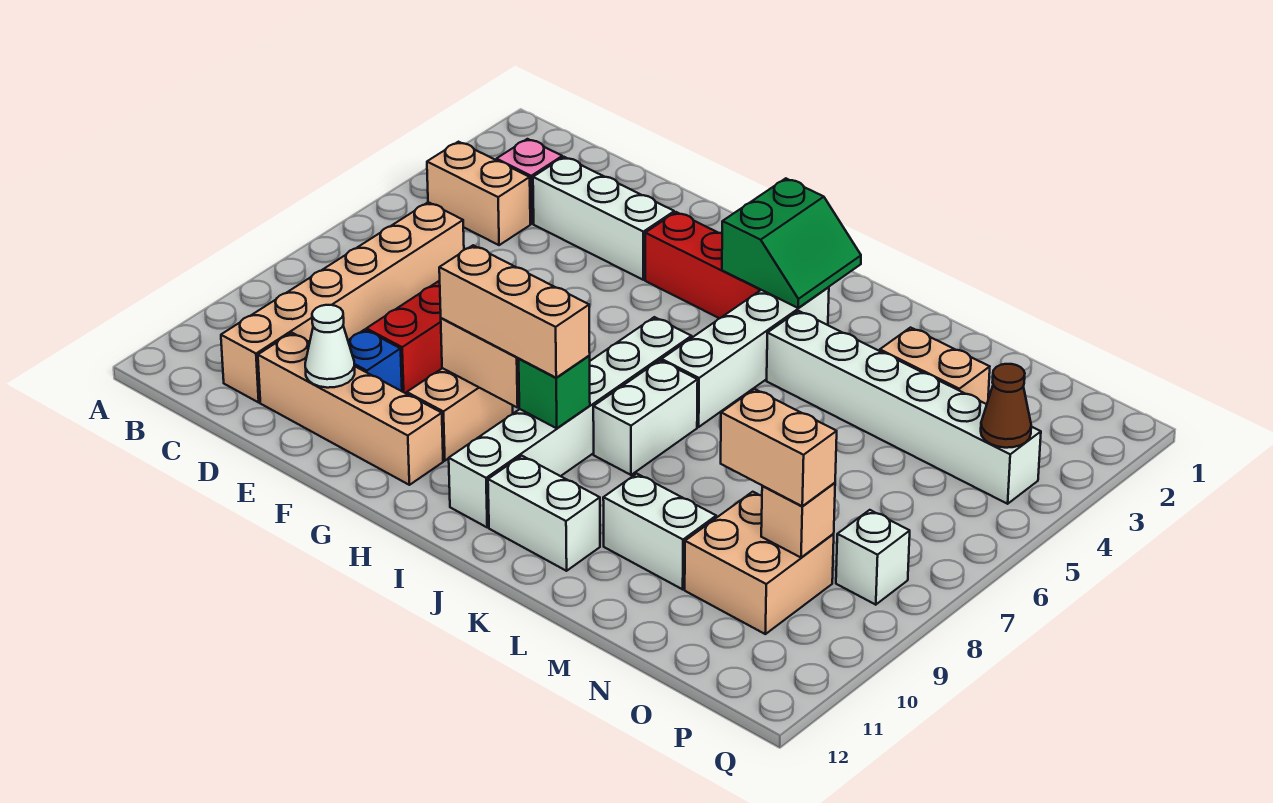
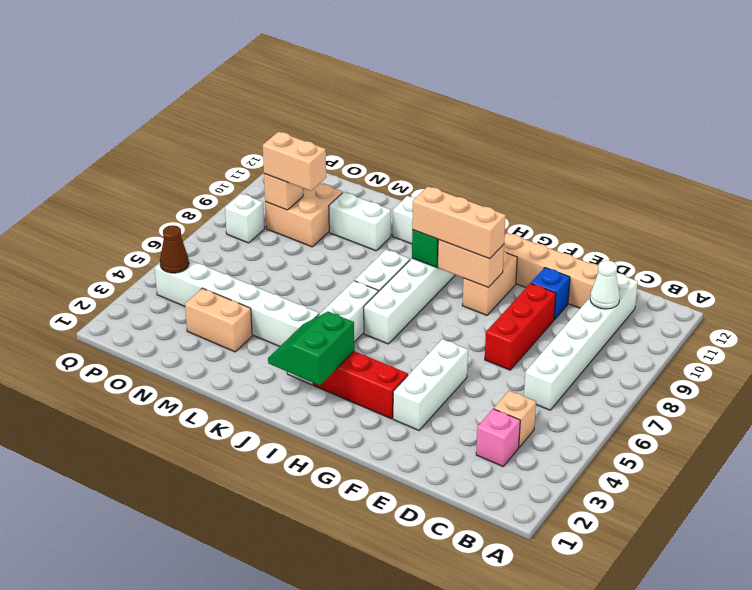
tan brick B4:C4 level 1 -> tan brick C4 level 1
tan brick C6:C11 level 1 -> white brick C6:C11 level 1
white brick D3:F3 level 1 -> white brick F3:F5 level 1
white cone E11 level 2 -> white cone C10 level 2

